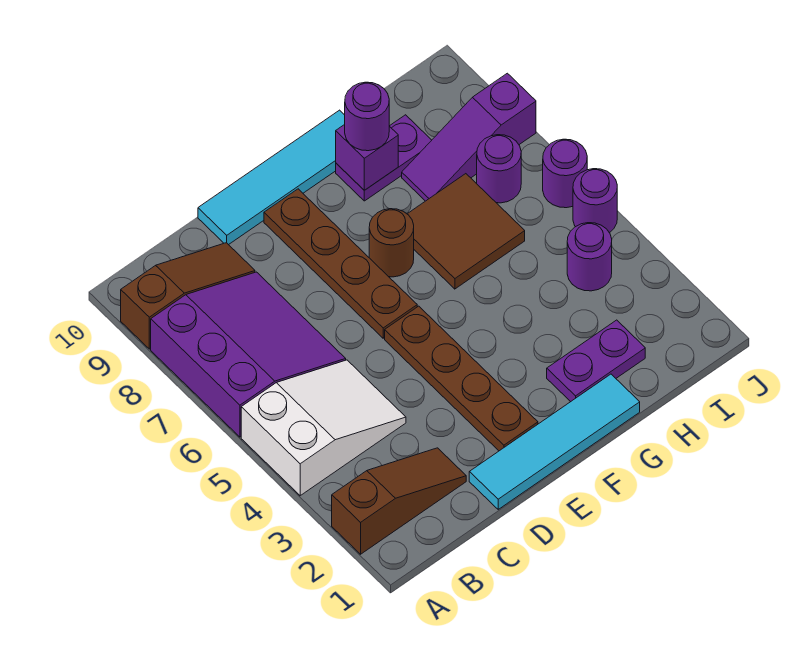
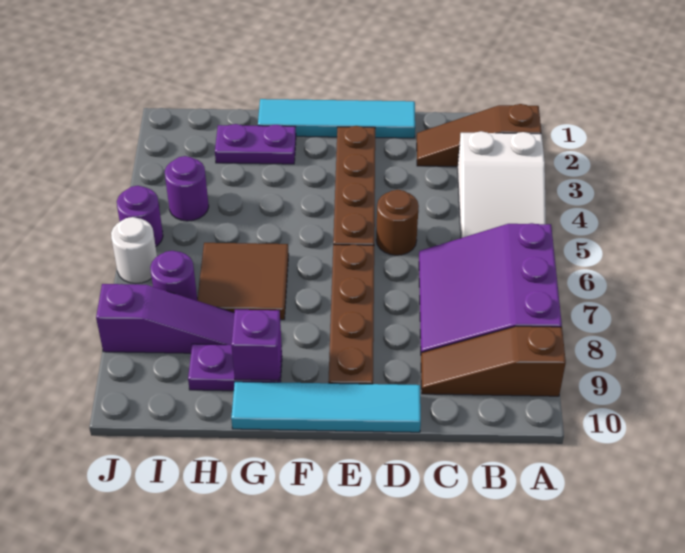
white slope A4:C5 level 1 top A -> white slope A3:B5 level 1 top 3
brown round brick F7 level 1 -> brown round brick D5 level 1
purple round brick G9 level 3 -> none
purple round brick J6 level 1 -> white round brick J6 level 1

